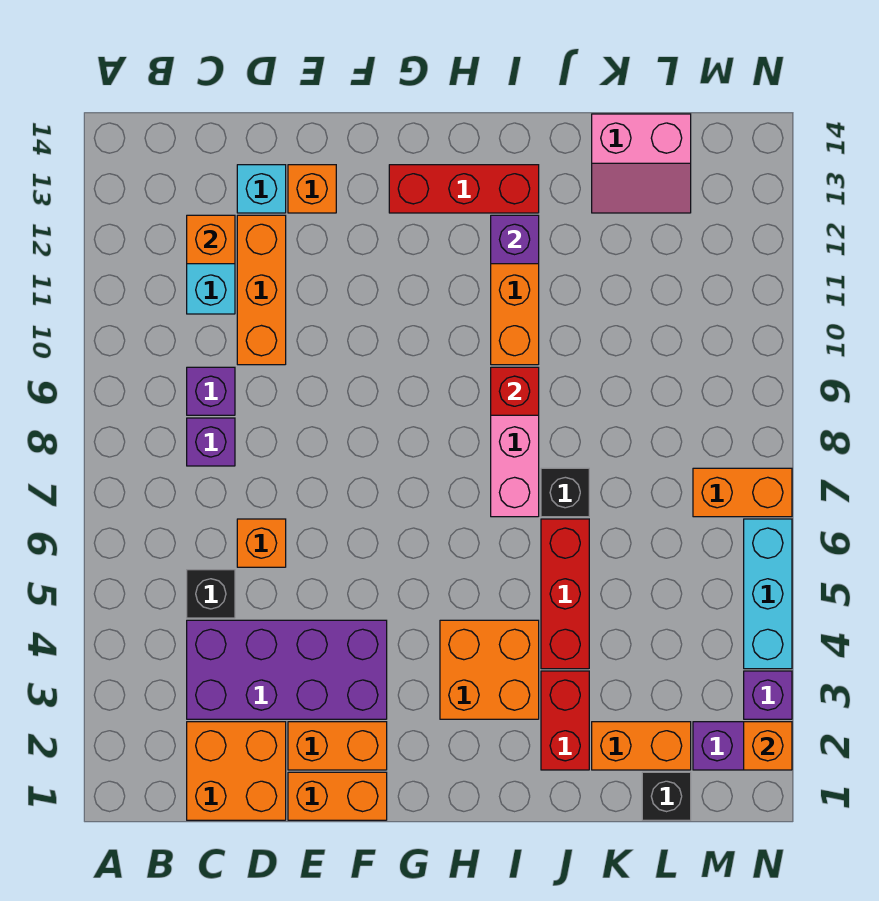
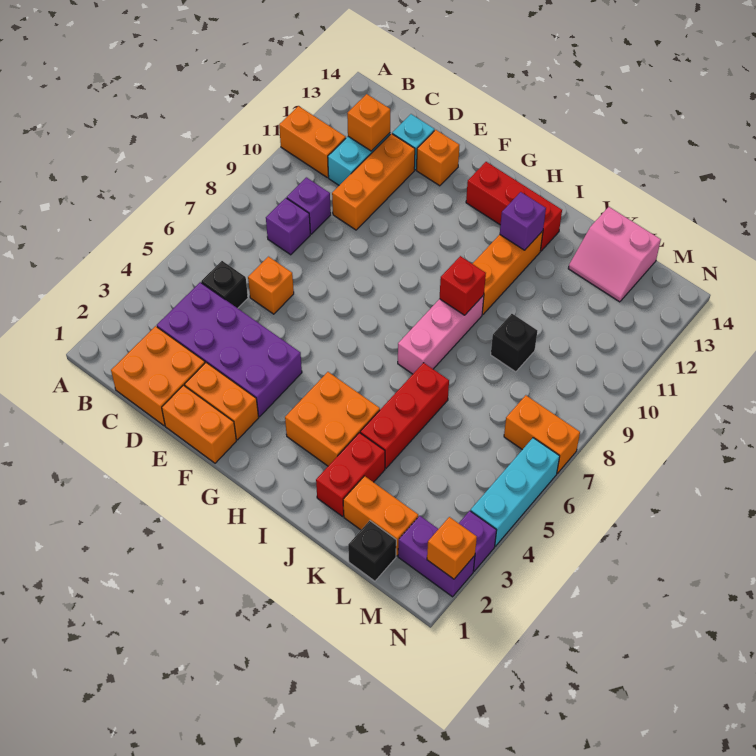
none -> orange brick A11:B11 level 1
black brick J7 level 1 -> black brick K9 level 1

